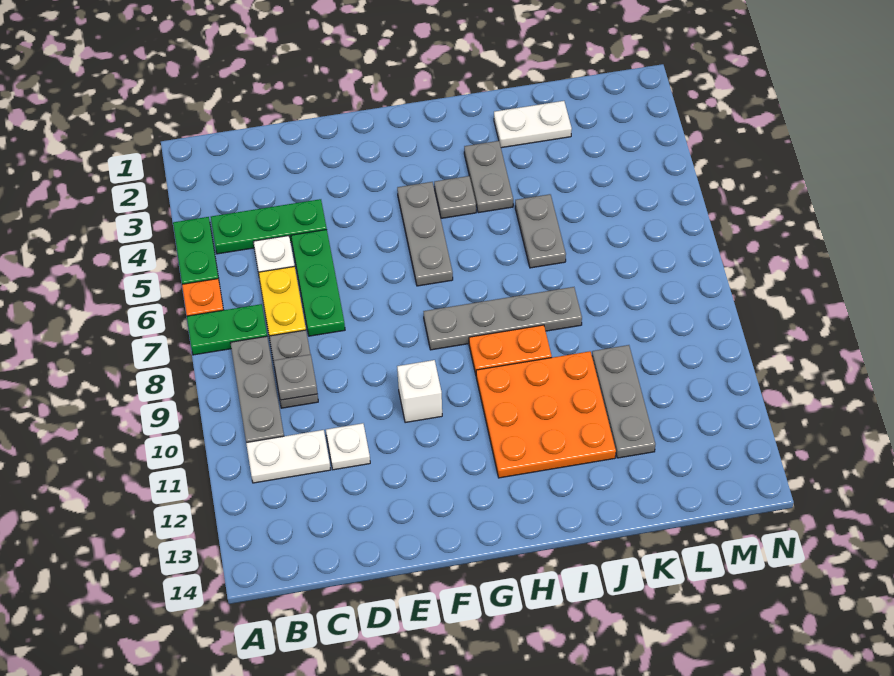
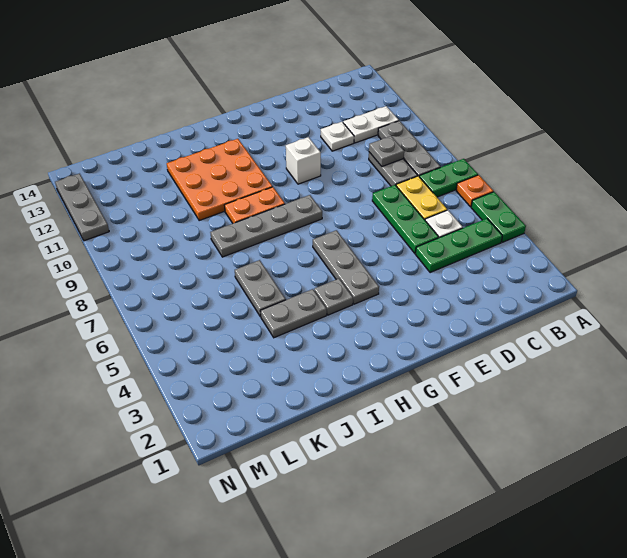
grey plate I3:I4 level 1 -> grey plate I4:J4 level 1
white plate J2:K2 level 1 -> none
grey plate K10:K12 level 1 -> grey plate N11:N13 level 1

